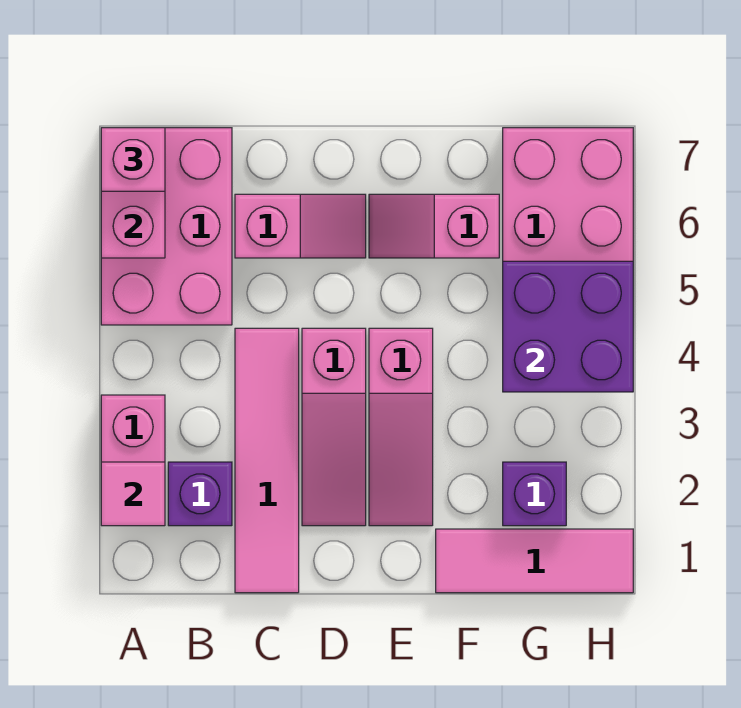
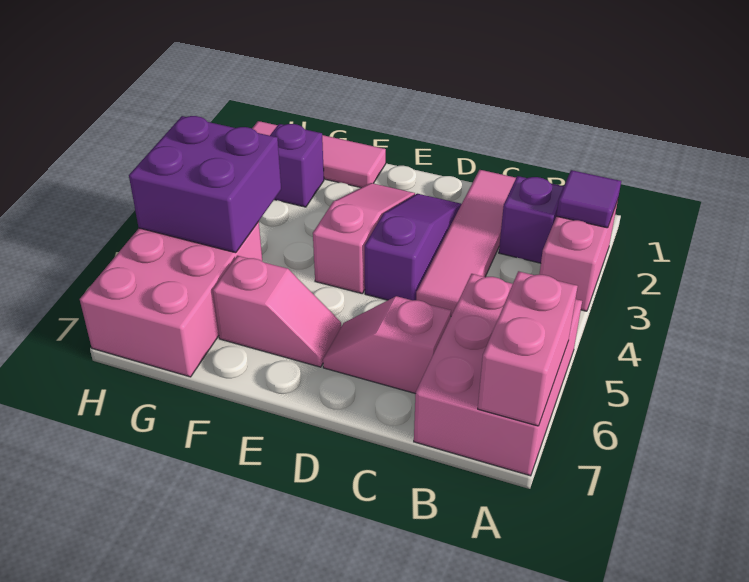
pink tile A2 level 2 -> purple tile A2 level 2
pink brick A7 level 3 -> none
pink slope D2:D4 level 1 top 4 -> purple slope D2:D4 level 1 top 4

